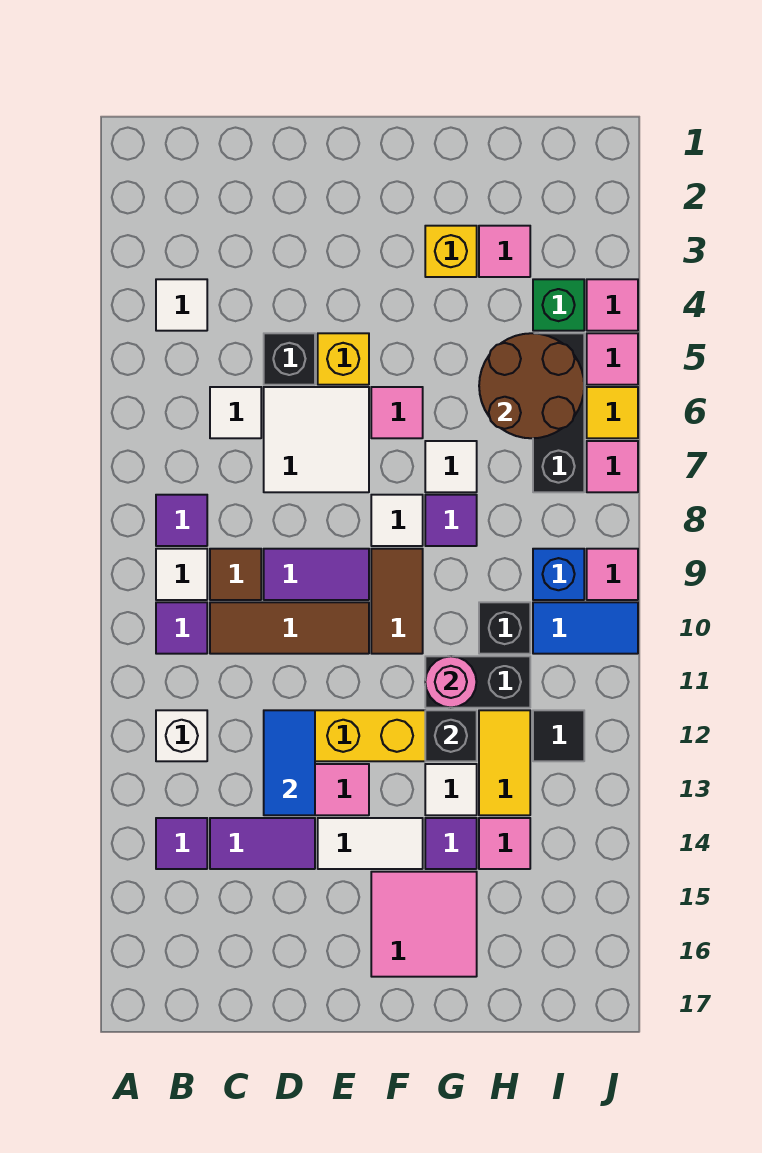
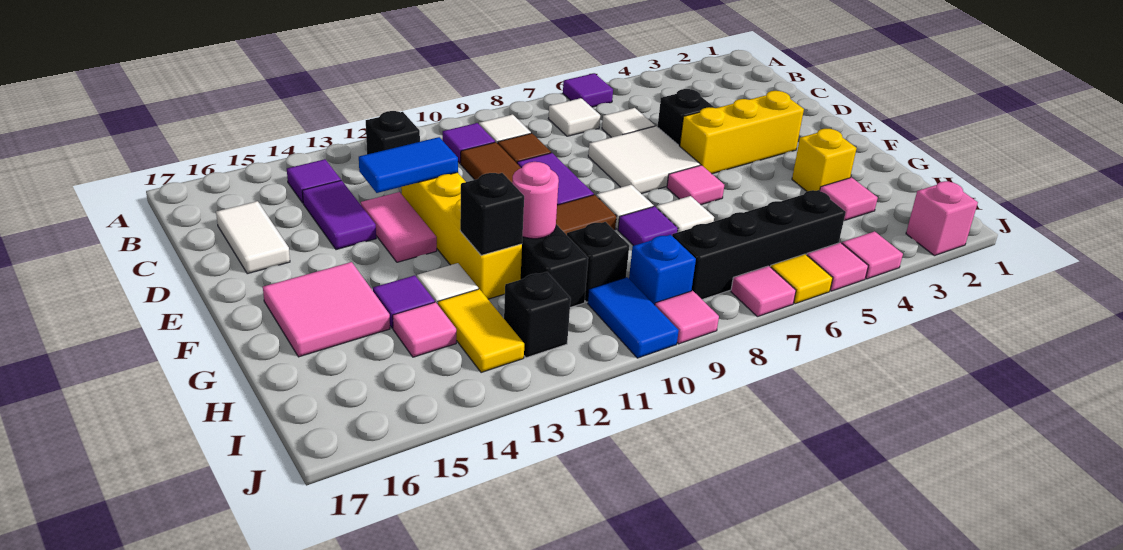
white tile B4 level 1 -> white tile B7 level 1
purple tile B8 level 1 -> purple tile A6 level 1
white brick B12 level 1 -> black brick B12 level 1
yellow brick E5 level 1 -> yellow brick E3:E5 level 1
white tile E14:F14 level 1 -> white tile C16:D16 level 1
brown round brick H5:I6 level 2 -> none
yellow tile H12:H13 level 1 -> yellow tile H13:I13 level 1
green brick I4 level 1 -> none
black brick I5:I7 level 1 -> black brick I5:I8 level 1
black tile I12 level 1 -> black brick I12 level 1
none -> pink brick J2 level 1

